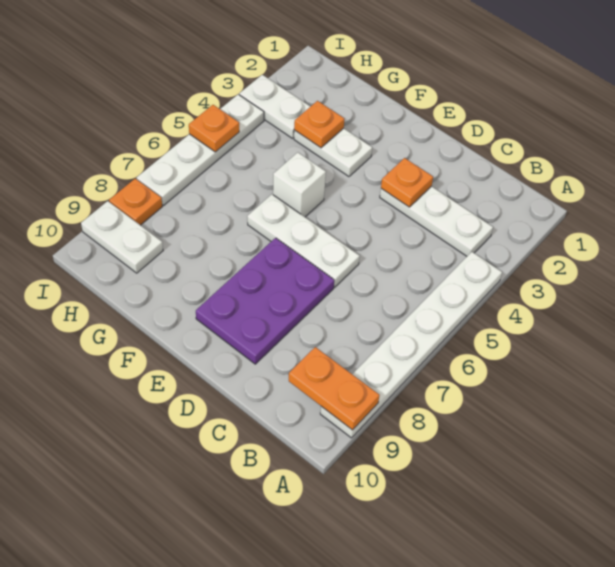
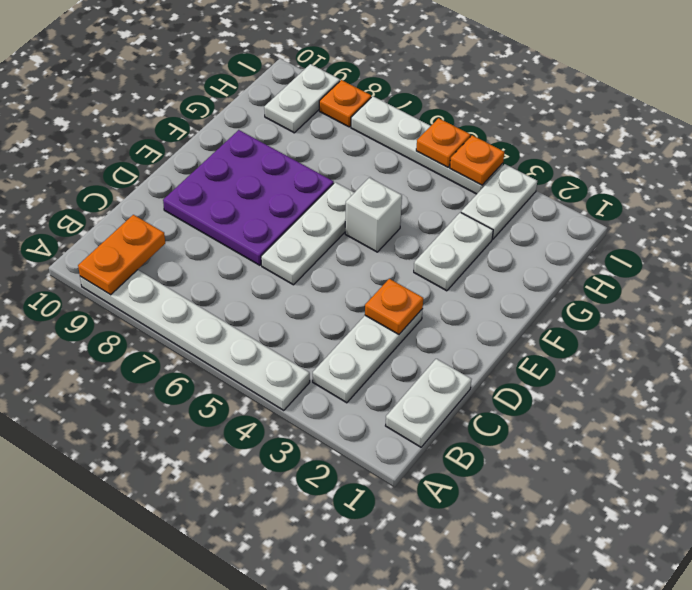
none -> white plate B1:C1 level 1
purple plate D7:E9 level 1 -> purple plate D7:F9 level 1
orange plate G3 level 2 -> orange plate I4 level 2

